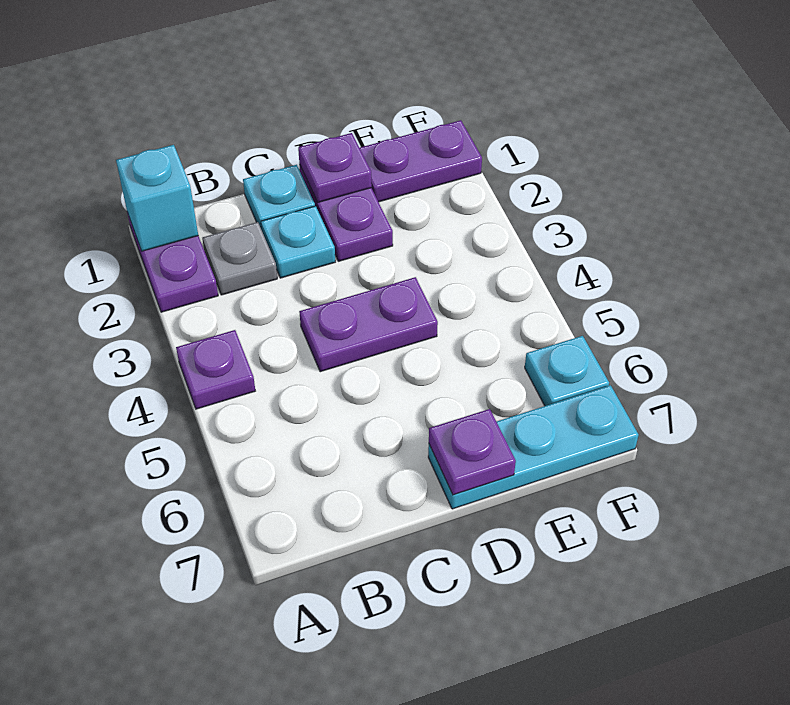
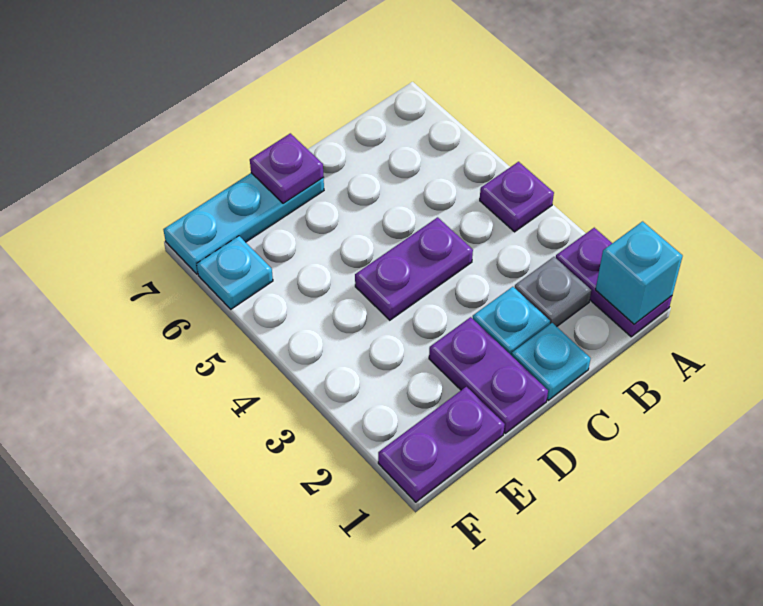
purple plate D1 level 2 -> none

